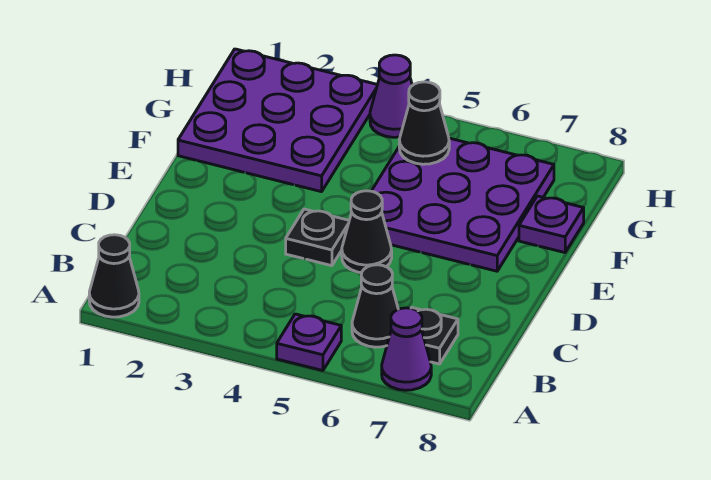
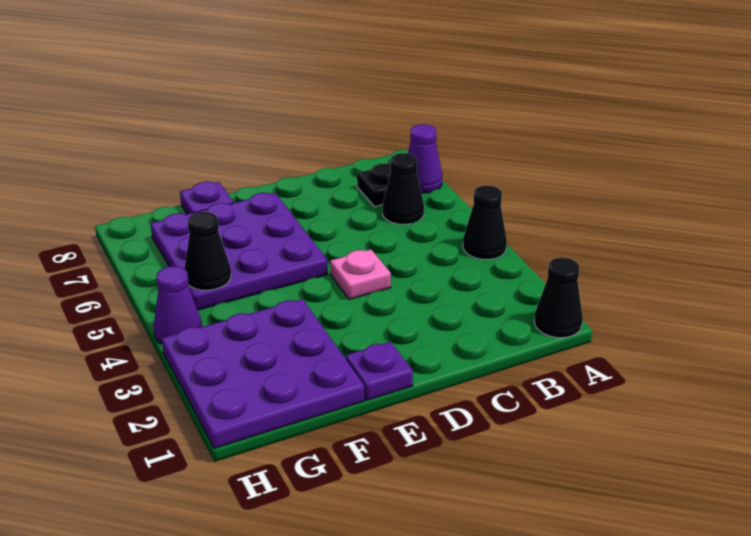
purple plate A5 level 1 -> purple plate E1 level 1
black plate D4 level 1 -> pink plate D4 level 1
black cone D5 level 1 -> black cone A4 level 1

